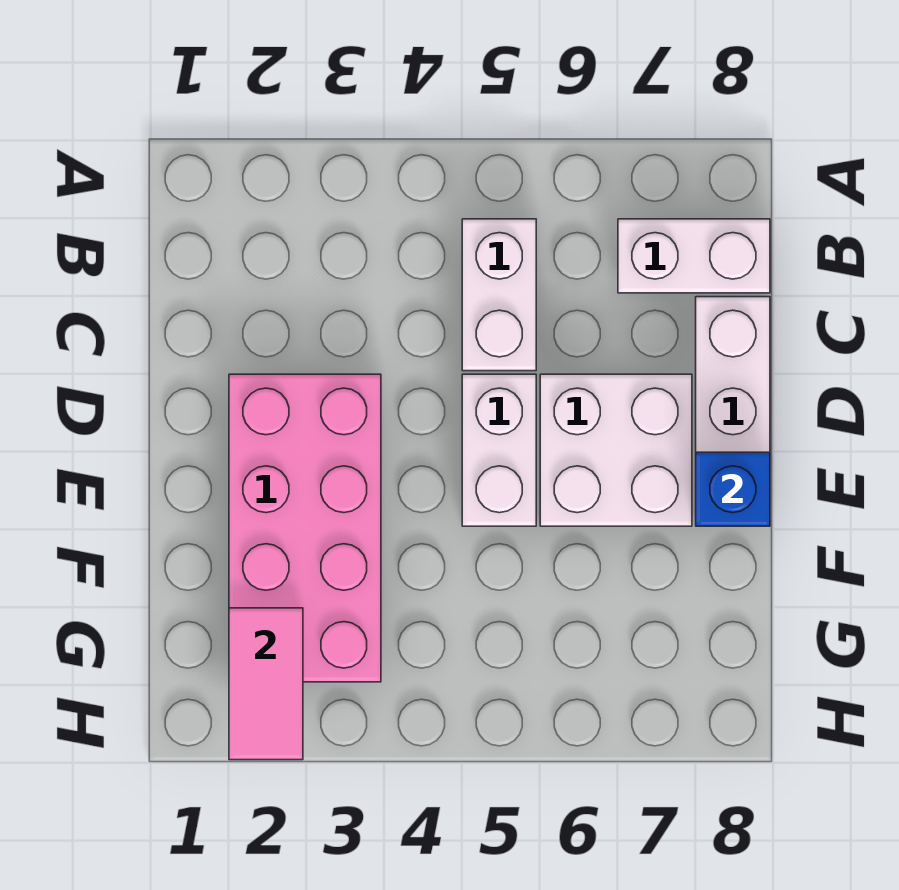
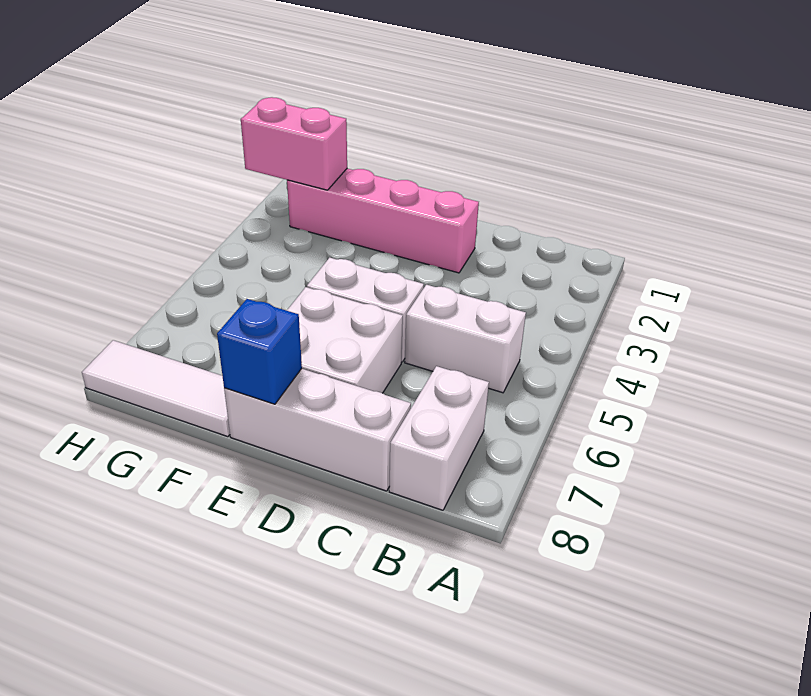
pink brick D2:G3 level 1 -> pink brick D2:G2 level 1
none -> white tile F8:H8 level 1
pink tile G2:H2 level 2 -> pink brick G2:H2 level 2

